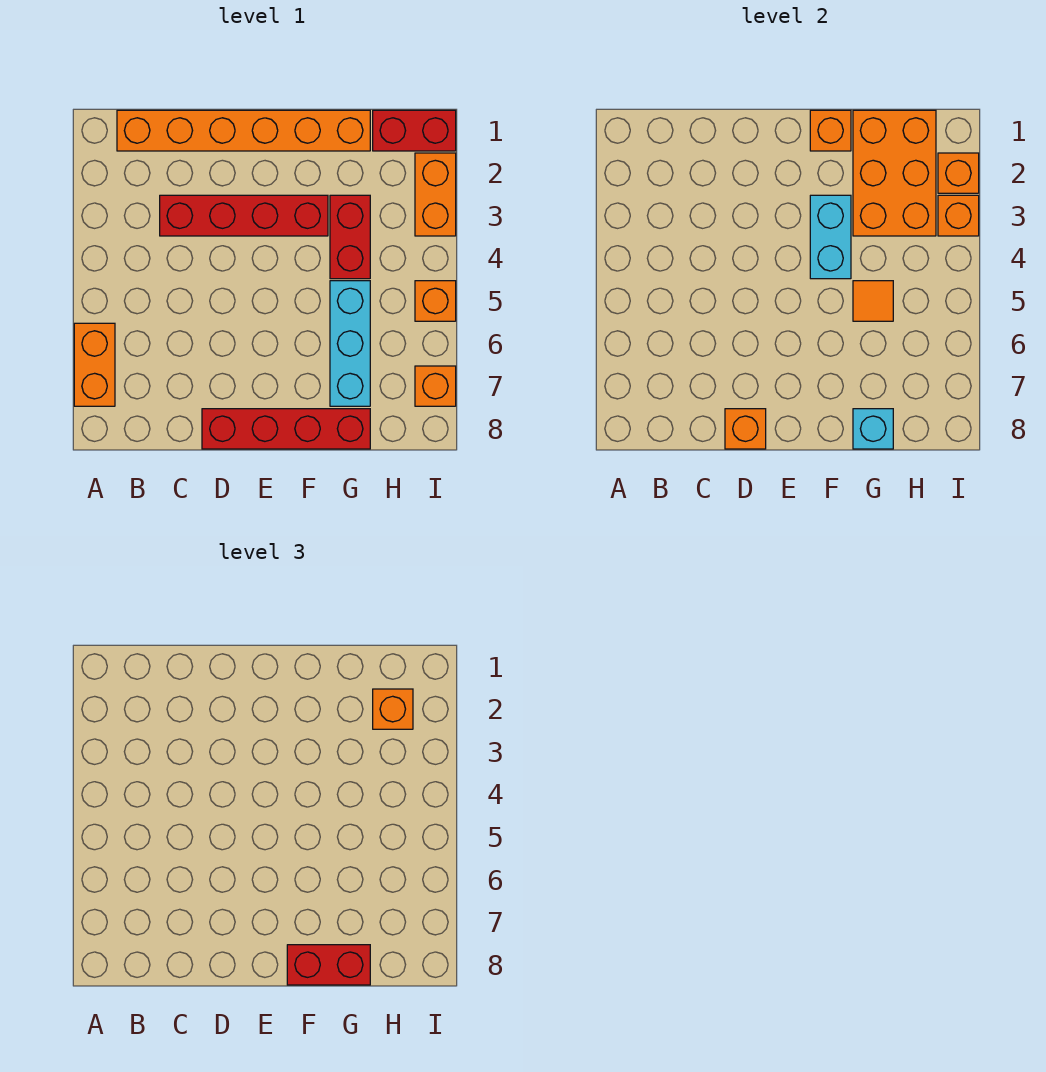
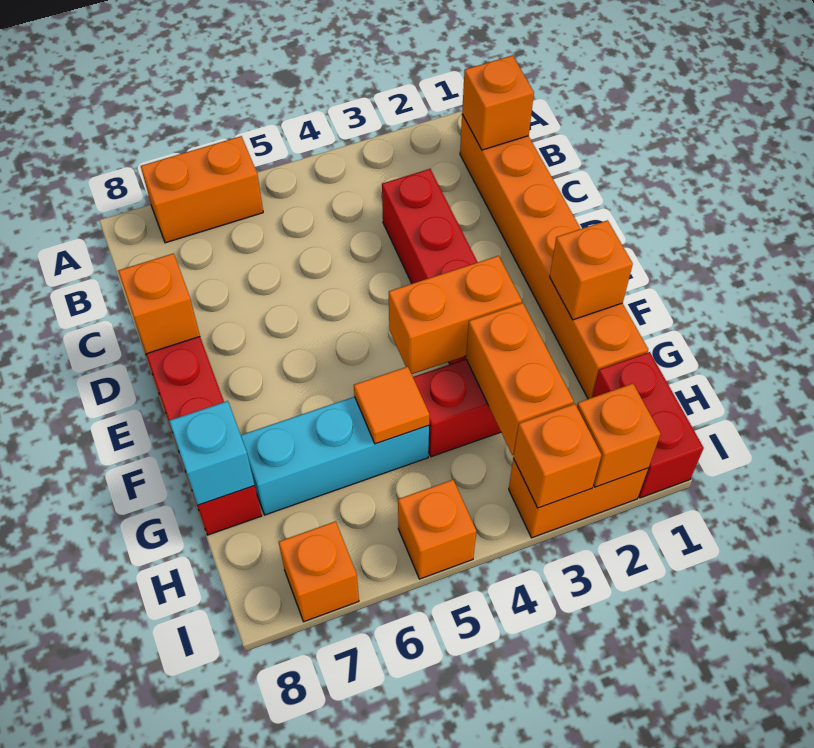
cyan brick F3:F4 level 2 -> orange brick F3:F4 level 2
red brick F8:G8 level 3 -> none
orange brick G1:H3 level 2 -> orange brick G3:H3 level 2
orange brick H2 level 3 -> orange brick B1 level 2

